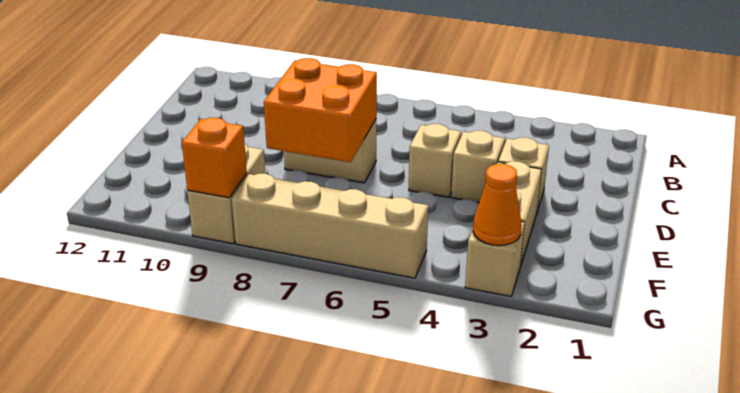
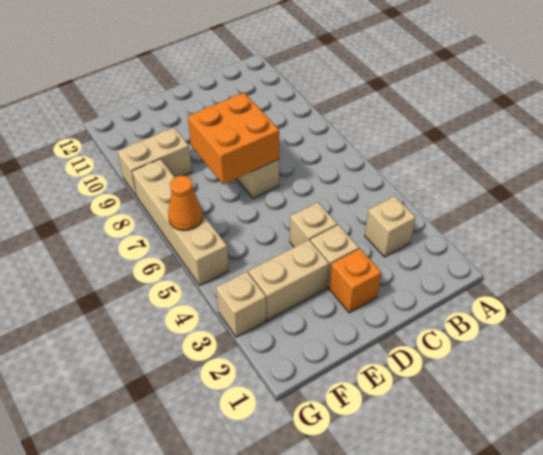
tan brick D5 level 1 -> tan brick B3 level 1
orange cone G3 level 2 -> orange cone G6 level 2
orange brick G9 level 2 -> orange brick D2 level 1

